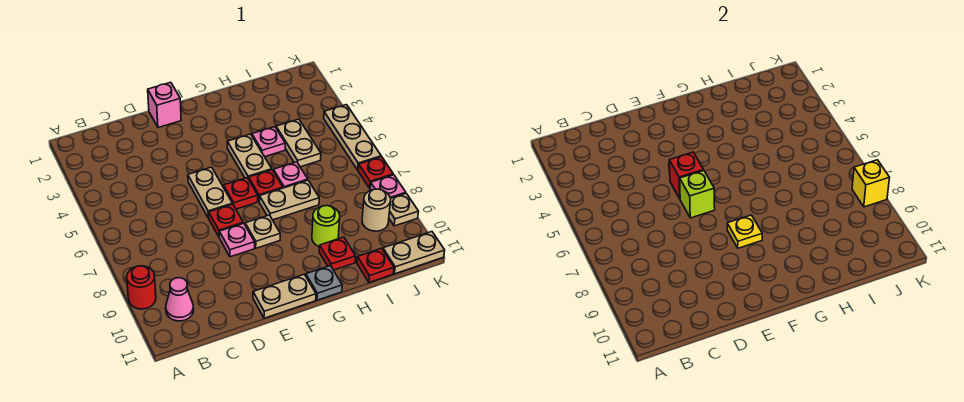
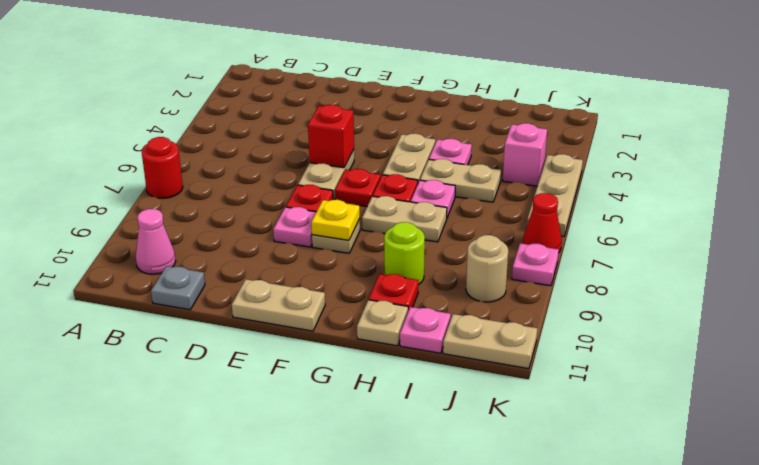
red round brick A9 level 1 -> red round brick A7 level 1
pink brick E1 level 1 -> pink brick J4 level 1
lime brick E6 level 2 -> none
grey plate G11 level 1 -> grey plate C11 level 1
tan plate I4:I5 level 1 -> tan plate H5:I5 level 1
red plate I11 level 1 -> pink plate I11 level 1
red plate K7 level 1 -> red cone K7 level 1
yellow brick K8 level 2 -> none
tan plate K9 level 1 -> tan plate H11 level 1

